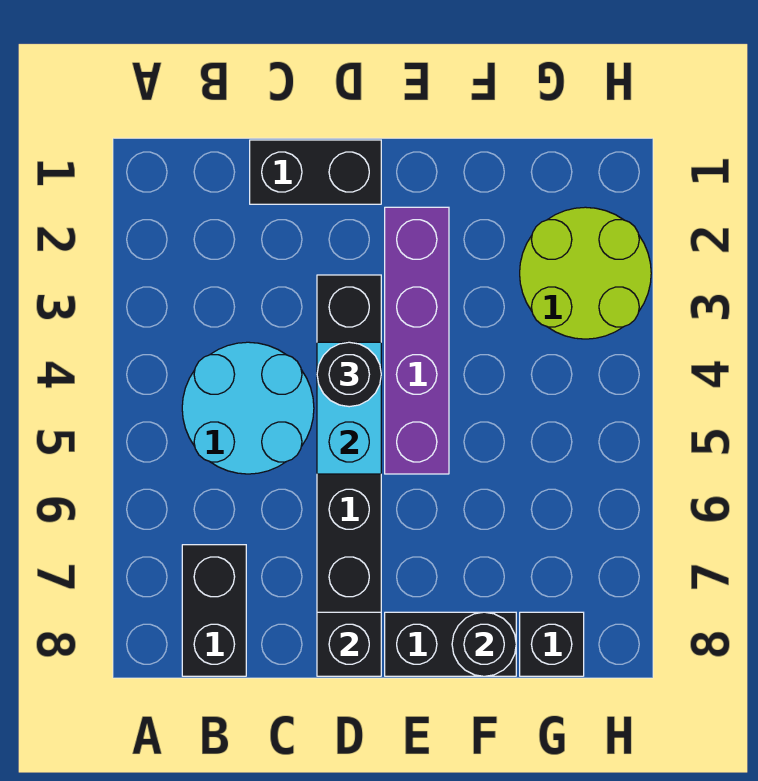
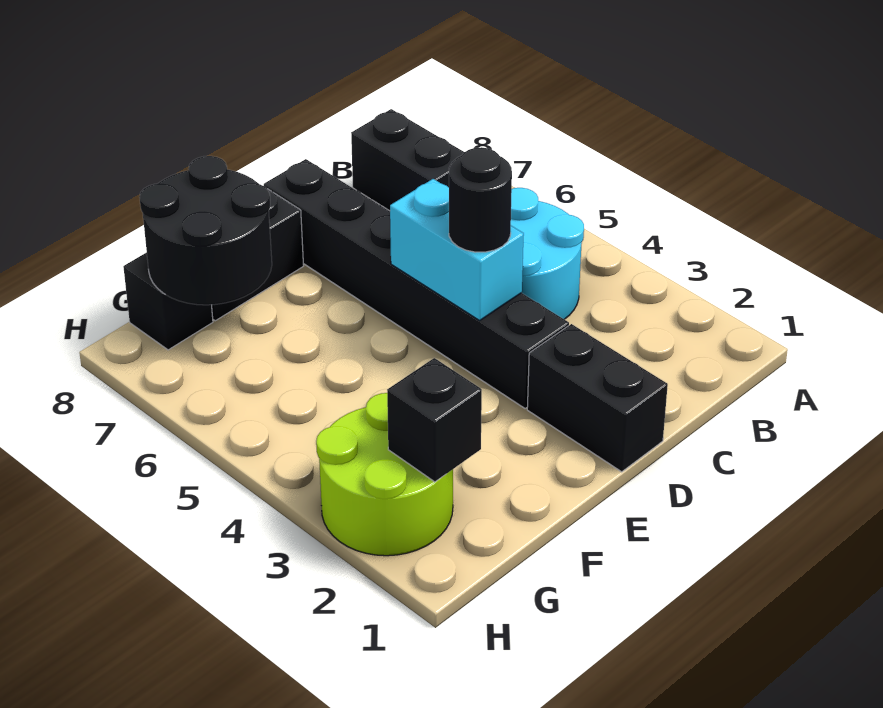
black brick C1:D1 level 1 -> black brick D1:D2 level 1
black brick D8 level 2 -> black brick G2 level 2
purple brick E2:E5 level 1 -> none
black round brick F8 level 2 -> black round brick F7:G8 level 2

